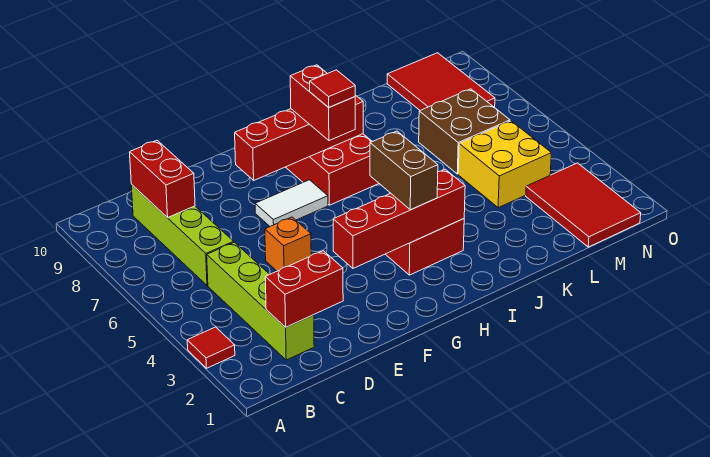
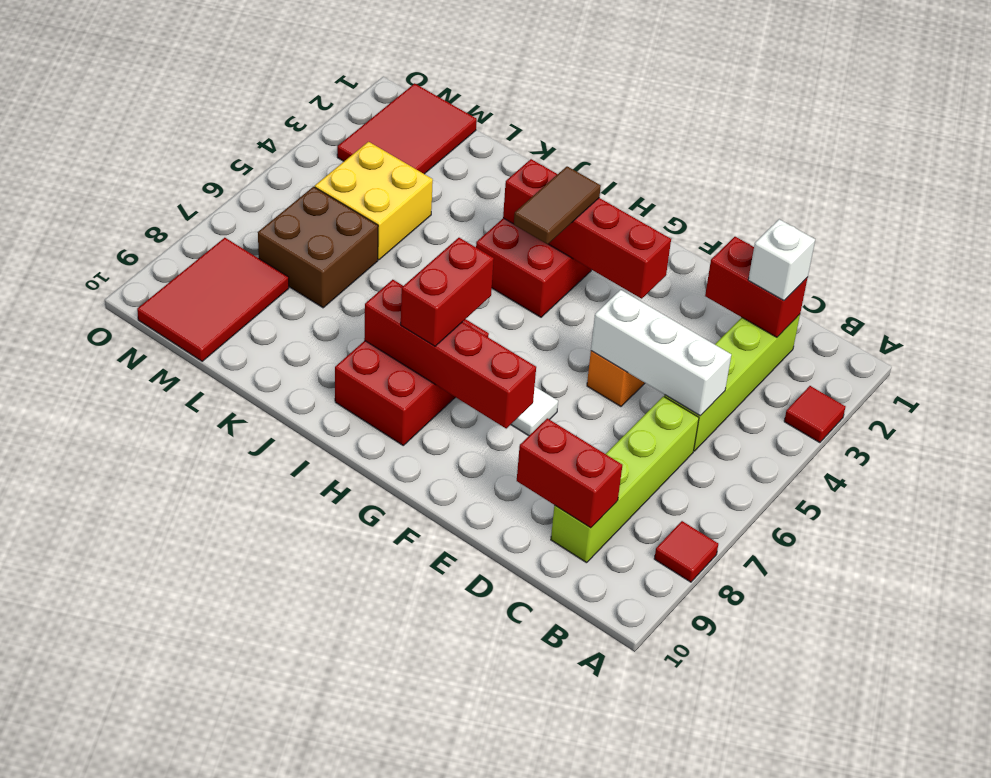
none -> white brick C2 level 3
none -> white brick C5:E5 level 2
red brick C8:C9 level 2 -> red brick C9:D9 level 2
brown brick H3:H4 level 3 -> brown tile H3:H4 level 3
red tile H7 level 4 -> red tile A8 level 1

